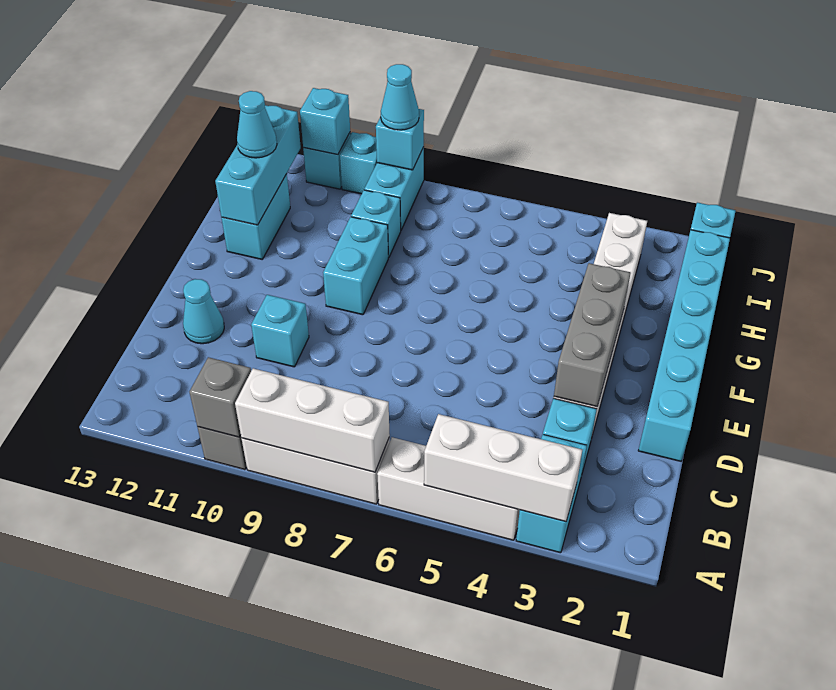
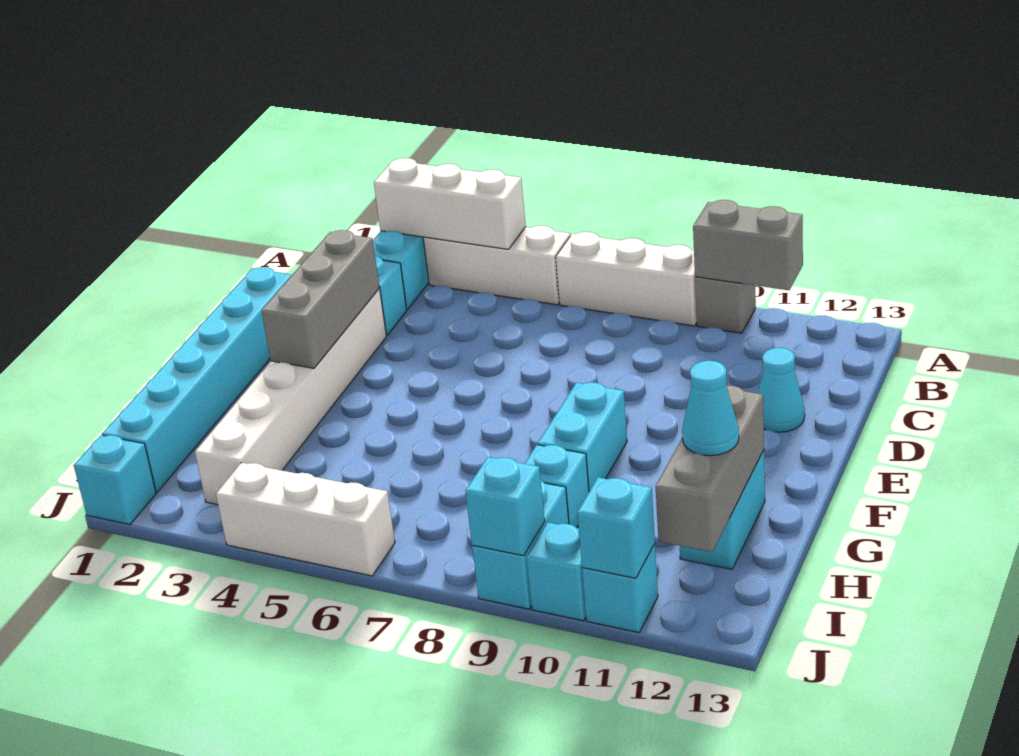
white brick A7:A9 level 2 -> white brick J4:J6 level 1
grey brick A10 level 2 -> grey brick A10:A11 level 2
cyan brick D10 level 1 -> none
cyan brick G12:I12 level 2 -> grey brick G12:I12 level 2
cyan cone J9 level 3 -> none

